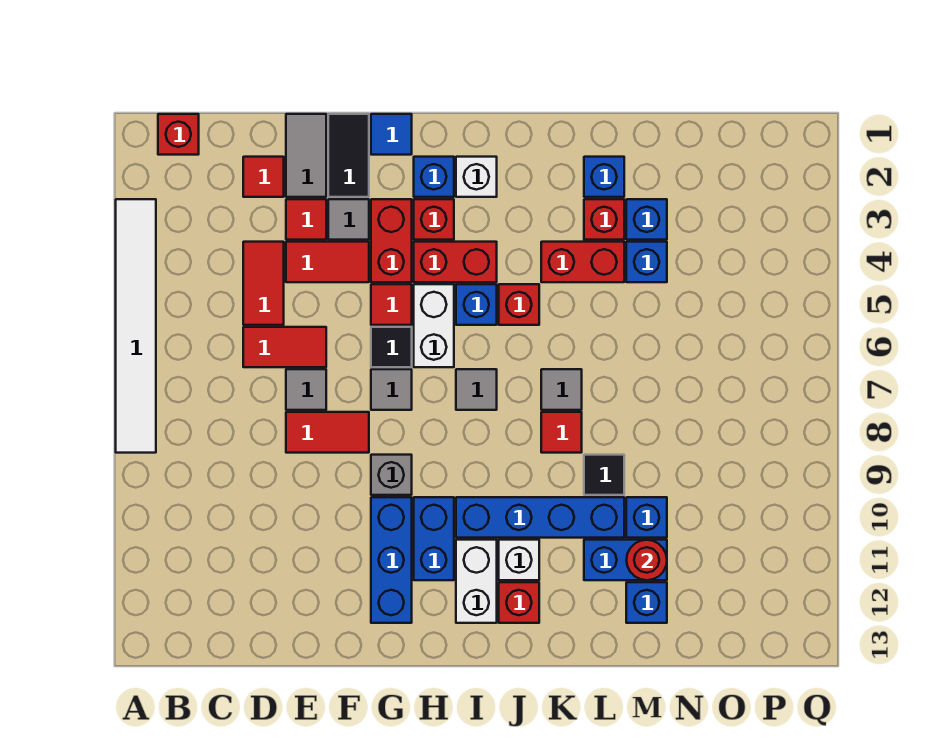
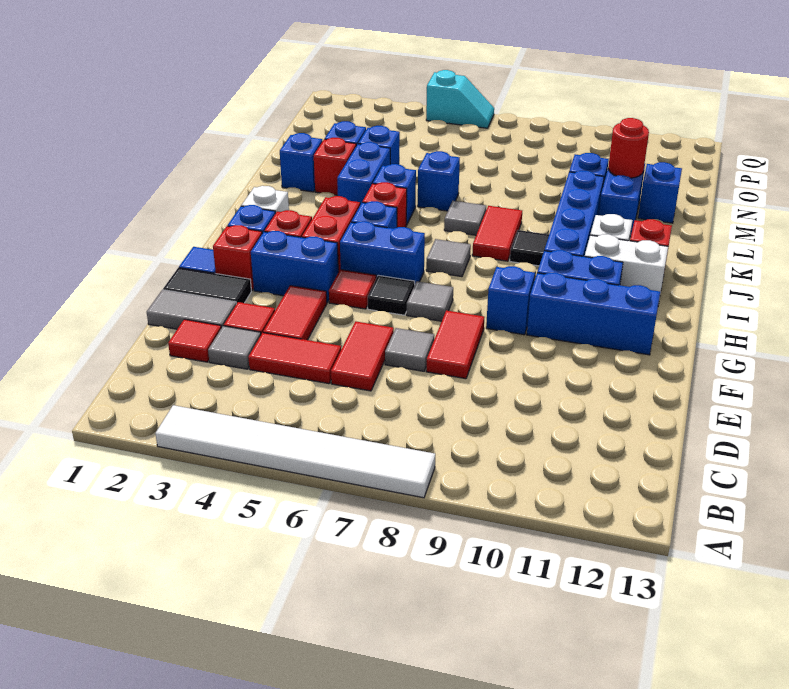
red brick B1 level 1 -> red brick G2 level 1
grey tile F3 level 1 -> grey tile D3 level 1
red brick G3:G4 level 1 -> blue brick G3:G4 level 1
grey brick G9 level 1 -> blue brick G9 level 1
white brick H5:H6 level 1 -> blue brick H5:H6 level 1
red brick K4:L4 level 1 -> blue brick K4:L4 level 1
none -> blue brick K5 level 1
red tile K8 level 1 -> red tile J8:K8 level 1
none -> blue brick L6 level 1
black tile L9 level 1 -> black tile J9 level 1
none -> cyan slope Q5:Q6 level 1 top 5

